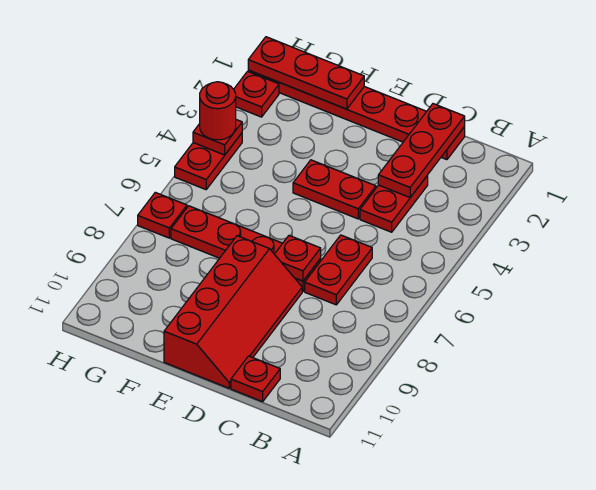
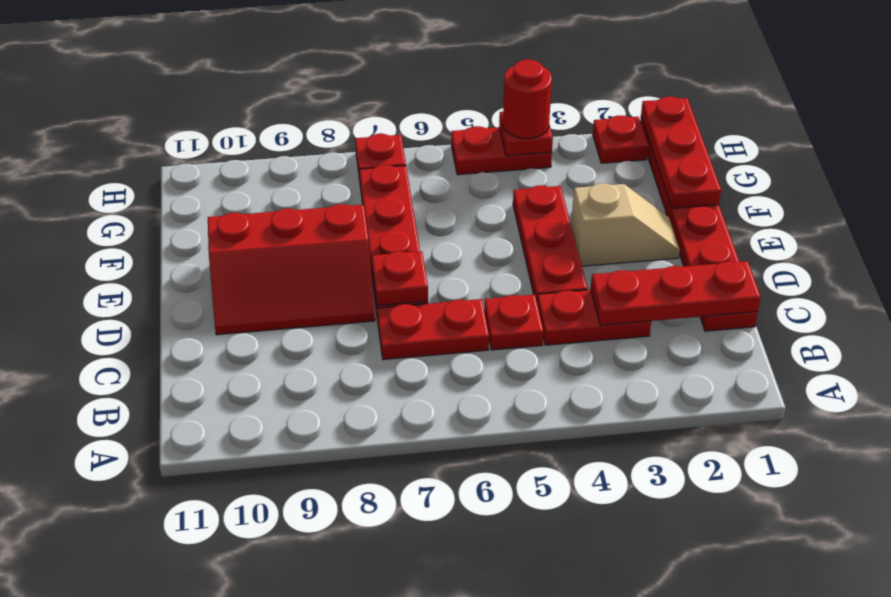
red plate C11 level 1 -> red plate C5 level 1
red plate D4:E4 level 1 -> red plate D4:F4 level 1
red slope D8:E11 level 1 top E -> red slope D8:E10 level 1 top E
none -> tan slope E2:E3 level 1 top 3

